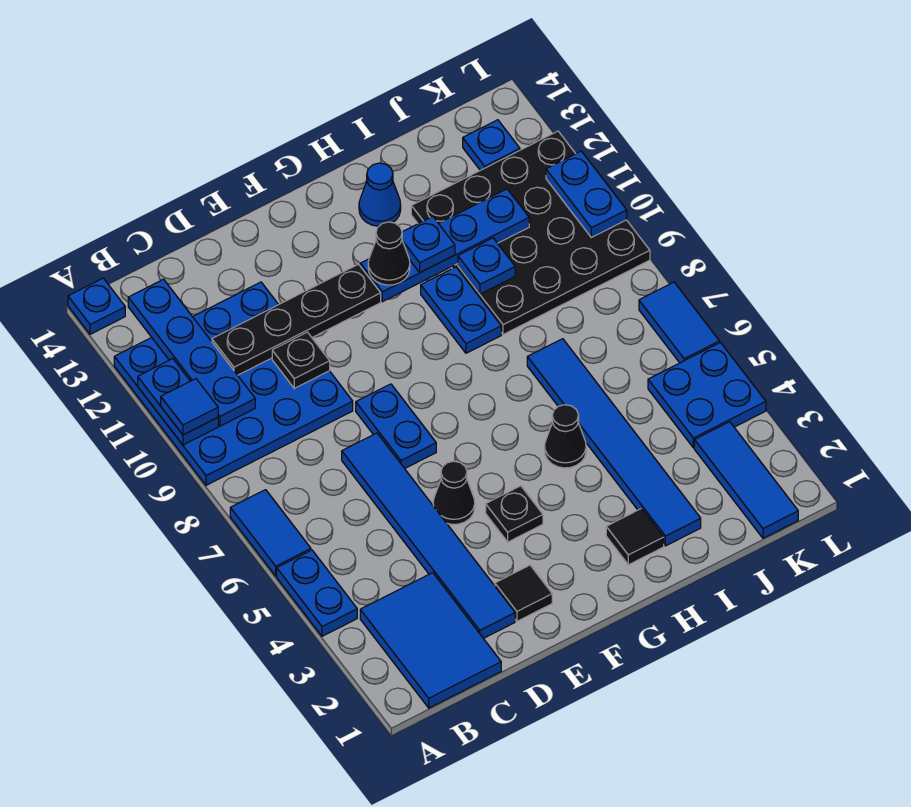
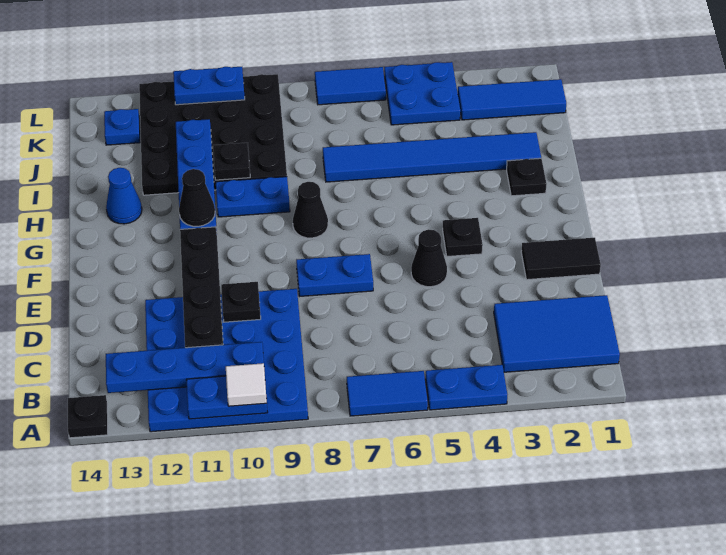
blue tile A10 level 3 -> white tile A10 level 3
blue plate A14 level 1 -> black plate A14 level 1
blue tile D2:D7 level 1 -> none
black tile E2 level 1 -> black tile E1:E2 level 1
black tile H2 level 1 -> black plate H2 level 1
black cone H5 level 1 -> black cone G8 level 1
blue plate H11 level 3 -> none
blue plate I10 level 2 -> black plate I10 level 2

